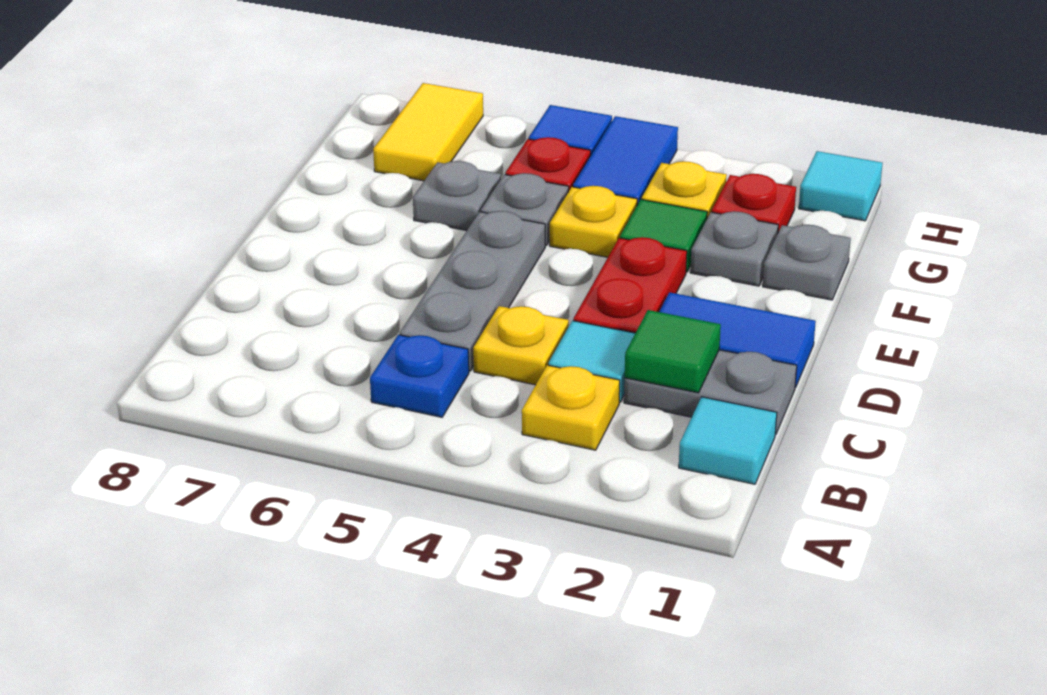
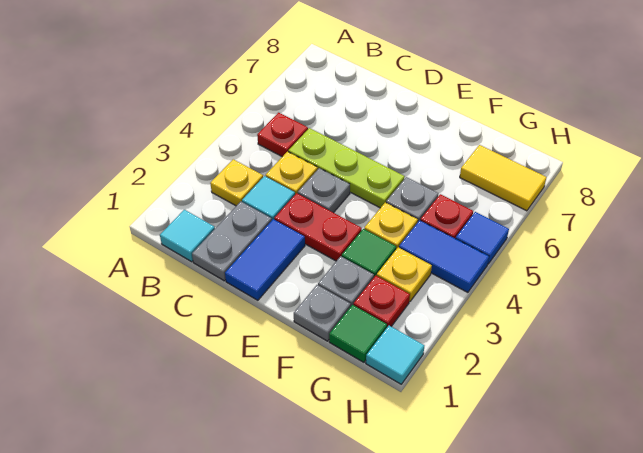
blue plate B5 level 1 -> red plate B5 level 1
green tile C2 level 2 -> green tile G1 level 1
grey plate C5:E5 level 1 -> lime plate C5:E5 level 1
grey plate F6 level 1 -> grey plate D4 level 1

